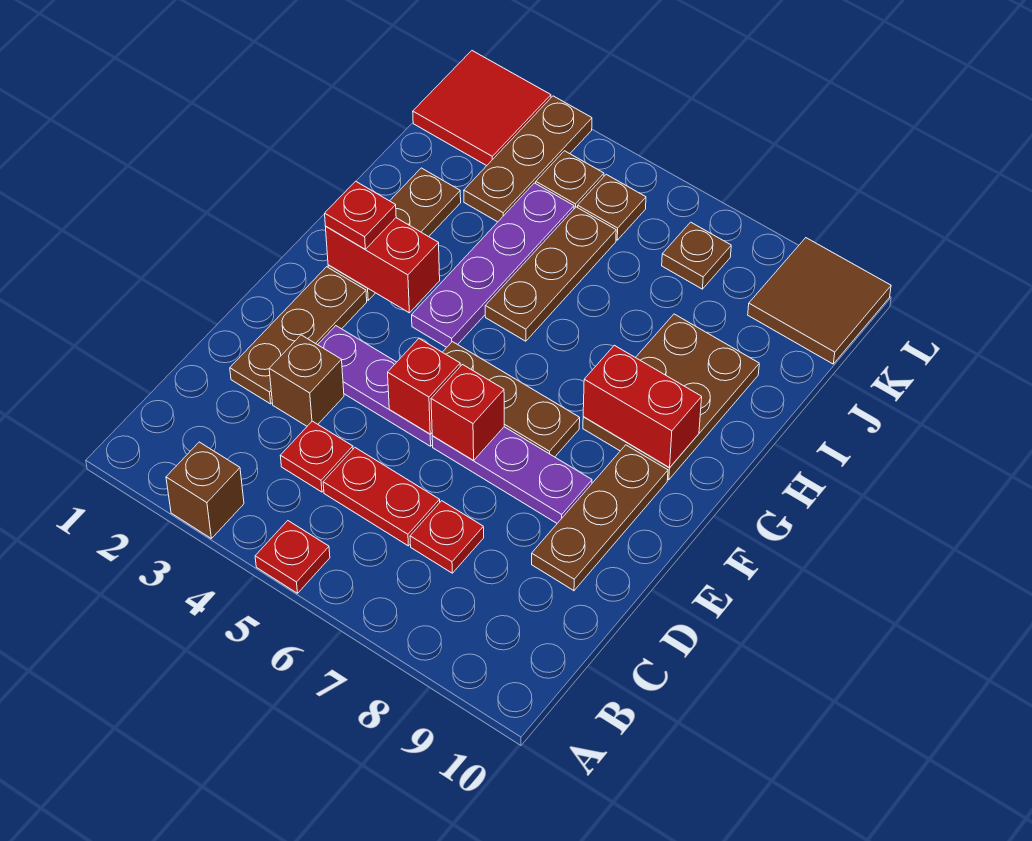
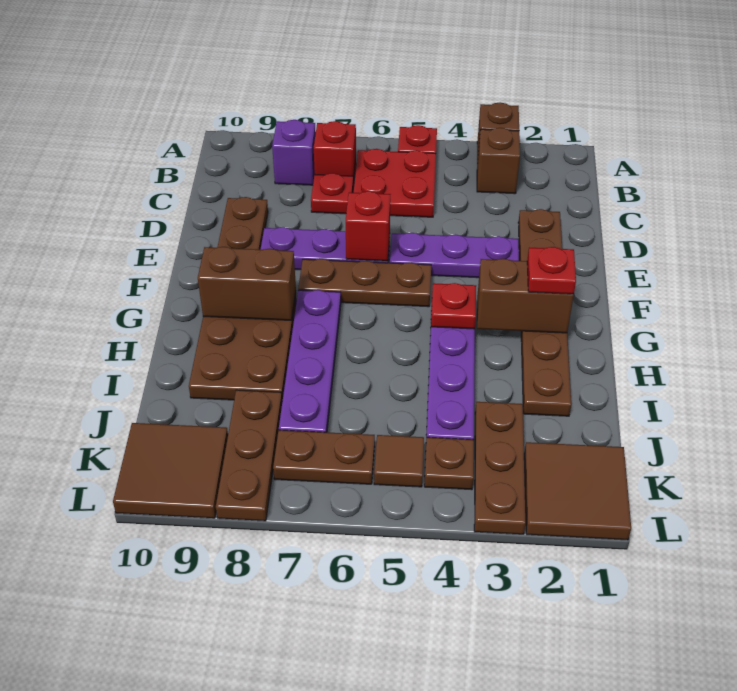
none -> purple brick B8 level 1
red plate C4 level 1 -> red plate G4 level 2
red plate C5:C6 level 1 -> red plate B5:C6 level 1
brown brick D3 level 1 -> brown brick B3 level 1
red brick E5 level 2 -> red brick B7 level 1
red brick G2:G3 level 2 -> brown brick G2:G3 level 2
none -> purple plate G7:J7 level 1
red brick G8:G9 level 2 -> brown brick G8:G9 level 2
brown plate H5:J5 level 1 -> brown plate J8:L8 level 1
red tile K1:L2 level 1 -> brown tile K1:L2 level 1
brown plate K5 level 1 -> brown tile K5 level 1
brown plate K7 level 1 -> brown plate K6:K7 level 1

